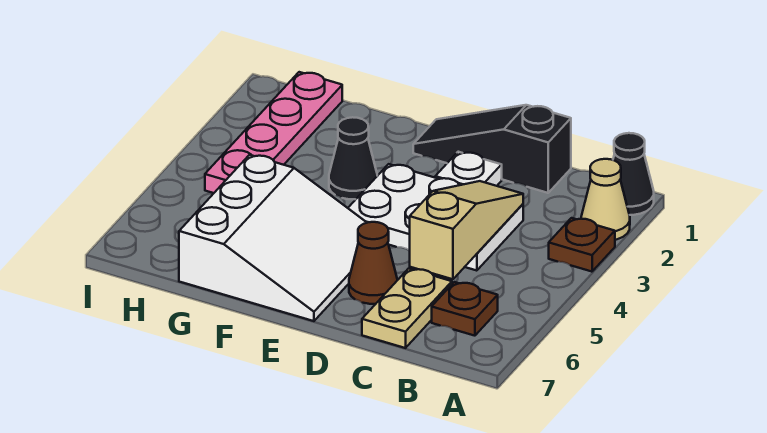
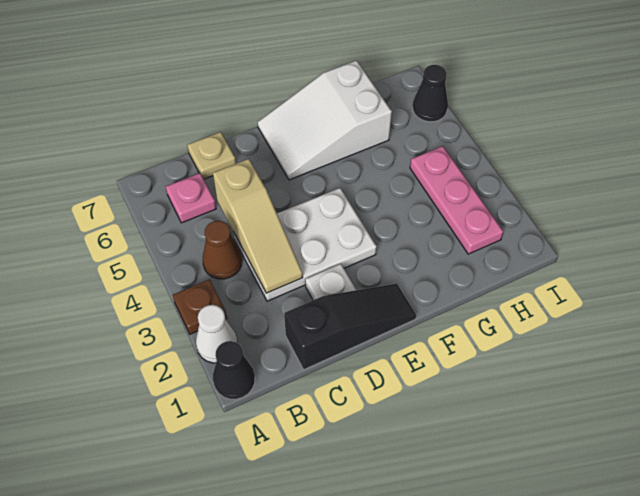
tan cone A2 level 1 -> white cone A2 level 1
brown plate B6 level 1 -> pink plate B6 level 1
tan plate C6:C7 level 1 -> tan plate C7 level 1
brown cone D6 level 1 -> brown cone B4 level 1
white slope E5:G7 level 1 top G -> white slope E6:G7 level 1 top G
black cone F3 level 1 -> black cone I6 level 1
pink plate H1:H4 level 1 -> pink plate H2:H4 level 1

